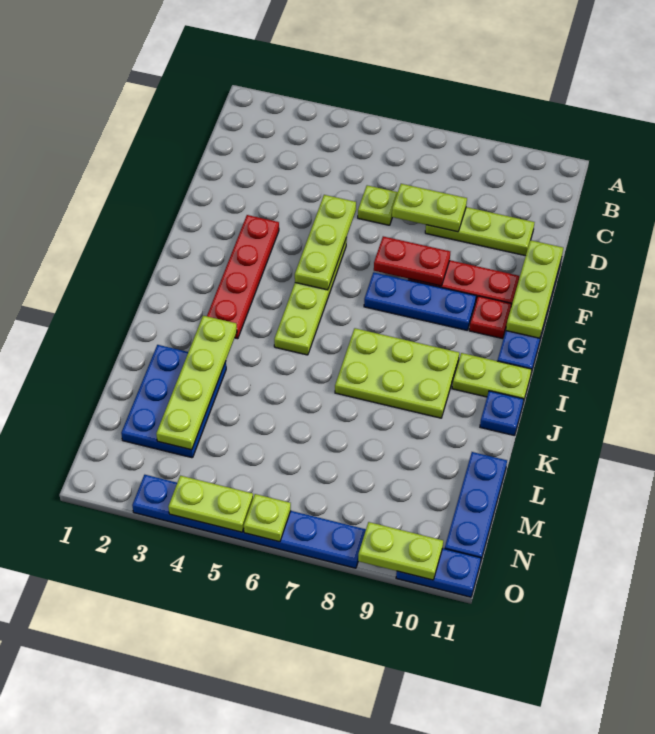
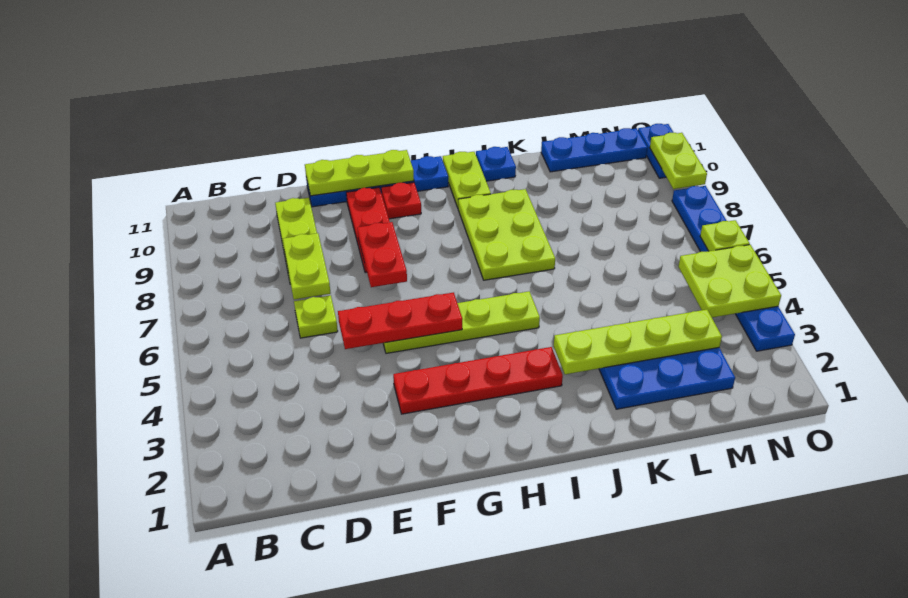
lime plate E5:G5 level 2 -> red plate E5:G5 level 2
blue plate G7:G9 level 1 -> none
lime plate O4:O5 level 2 -> lime plate N4:O5 level 2

